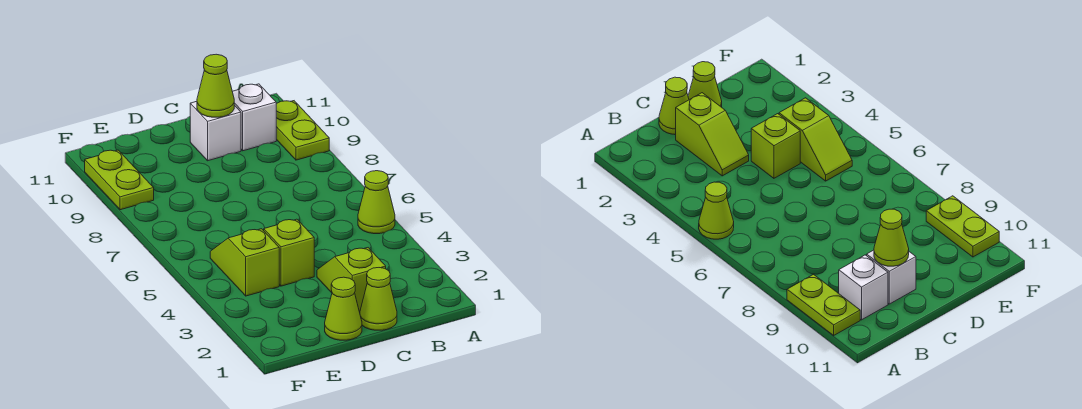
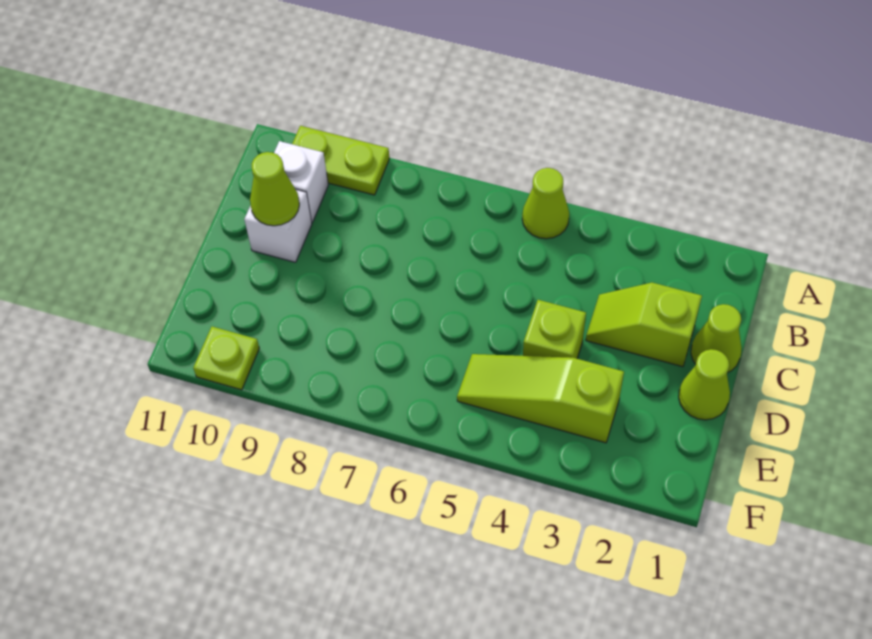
lime slope E4:E5 level 1 top 4 -> lime slope E3:E5 level 1 top 3
lime plate F9:F10 level 1 -> lime plate F10 level 1

